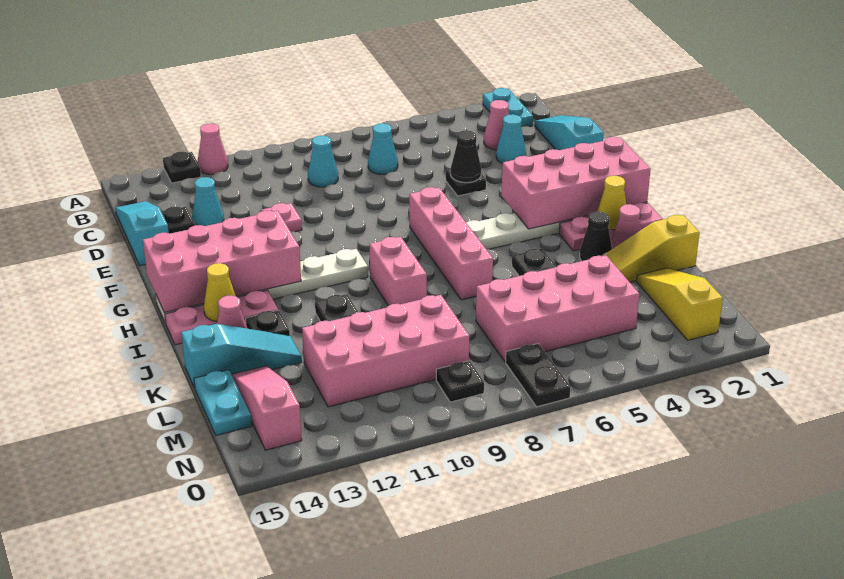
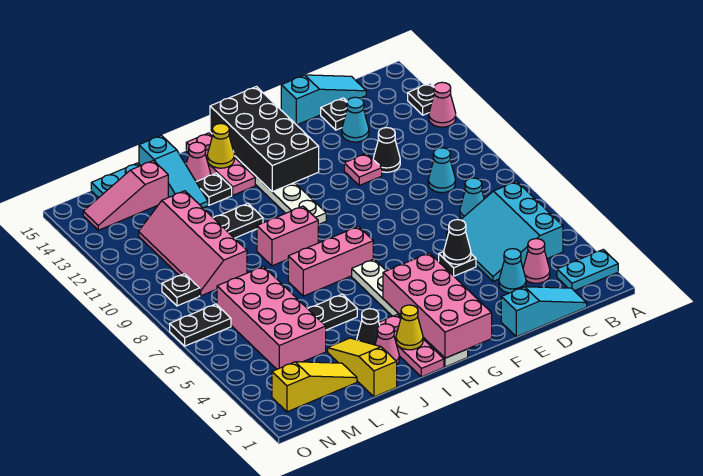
none -> cyan slope B4:D6 level 1 top B
none -> black cone D11 level 1
pink brick G7:J7 level 1 -> pink brick H7:J7 level 1
pink brick G12:H15 level 2 -> black brick G12:H15 level 2
pink brick L9:M12 level 1 -> pink slope L9:M12 level 1 top L
pink slope L14:N14 level 1 top N -> pink slope L14:N14 level 1 top L

